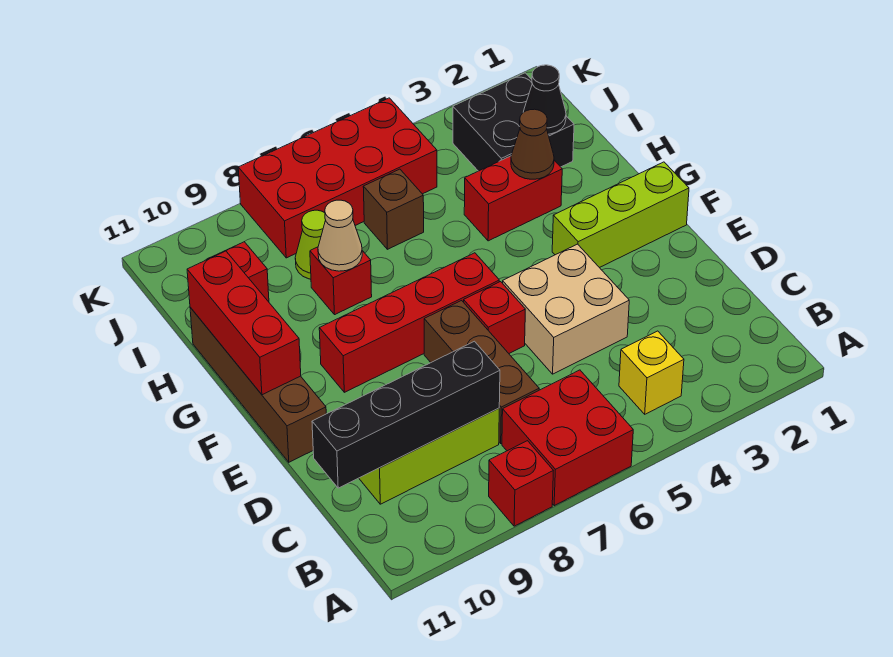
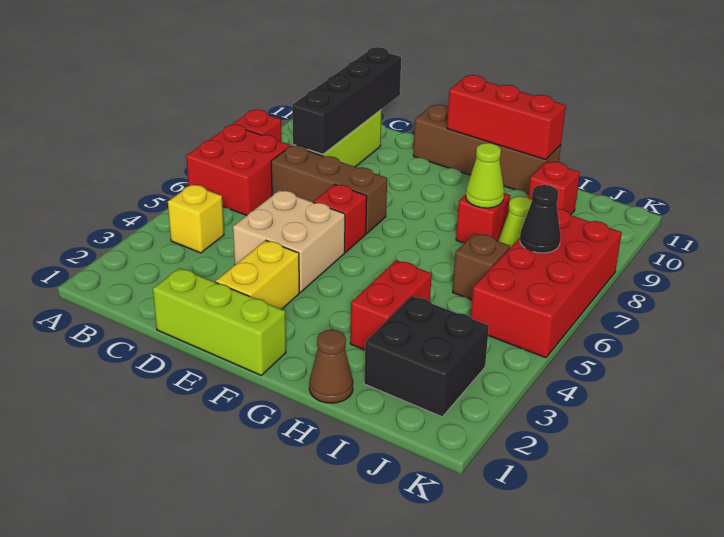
none -> yellow brick E2:E3 level 1
lime brick F1:F3 level 1 -> lime brick D1:F1 level 1
red brick F6:F9 level 1 -> none
brown cone H3 level 2 -> brown cone H1 level 1
tan cone H8 level 2 -> lime cone H8 level 2
black cone I2 level 2 -> black cone J7 level 2

